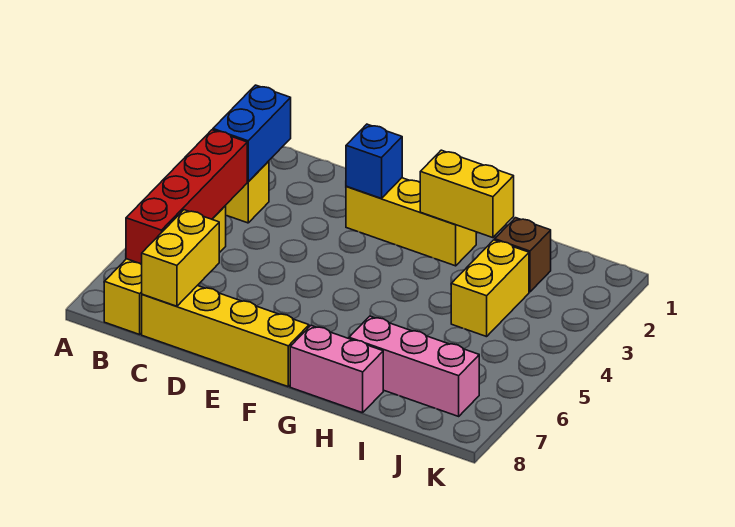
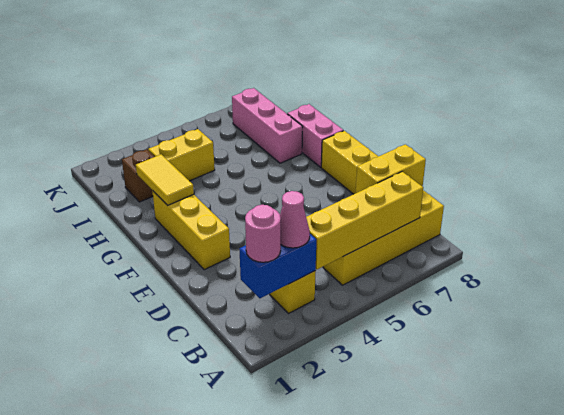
none -> pink round brick B2 level 3
none -> pink cone B3 level 3
red brick B4:B7 level 2 -> yellow brick B4:B7 level 2
blue brick E2 level 2 -> none
yellow brick G2:H2 level 2 -> yellow tile G2:H2 level 2

